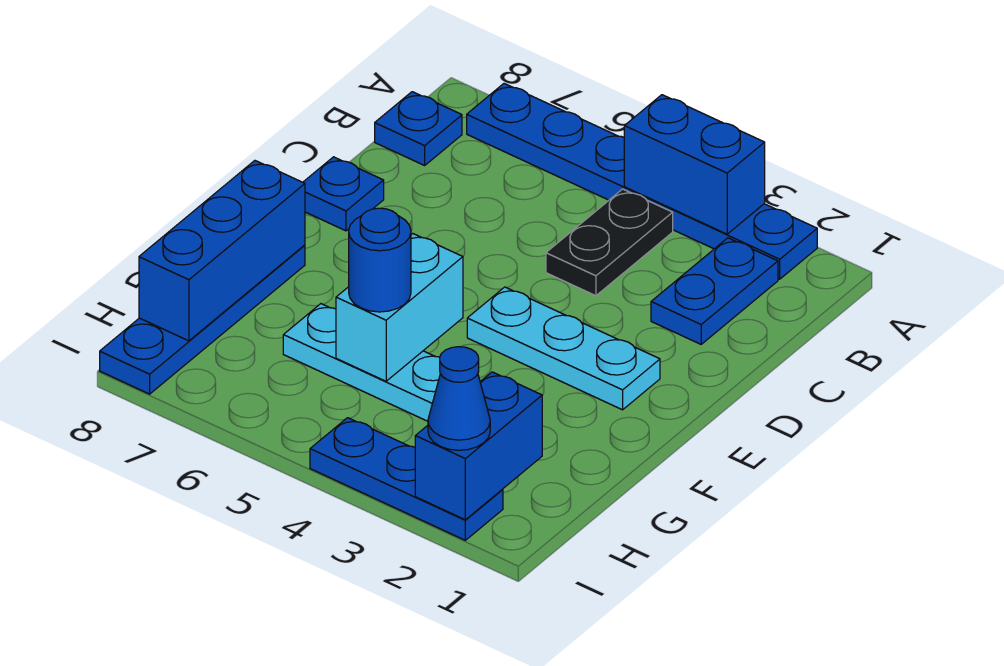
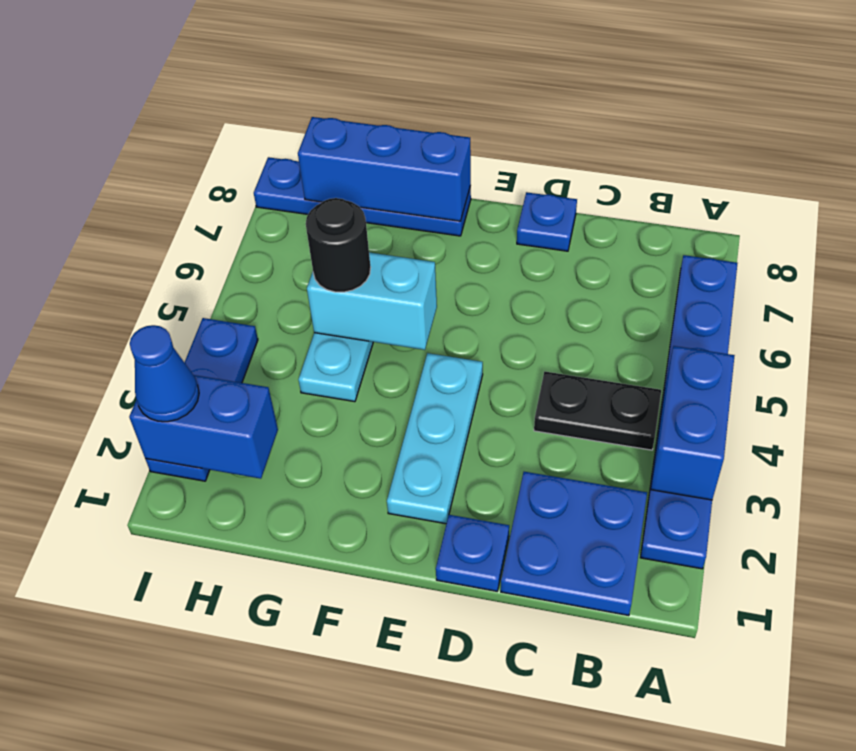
blue plate B2:C2 level 1 -> blue plate B1:C2 level 1
blue plate B8 level 1 -> blue plate D1 level 1
blue round brick G5 level 3 -> black round brick G5 level 3

